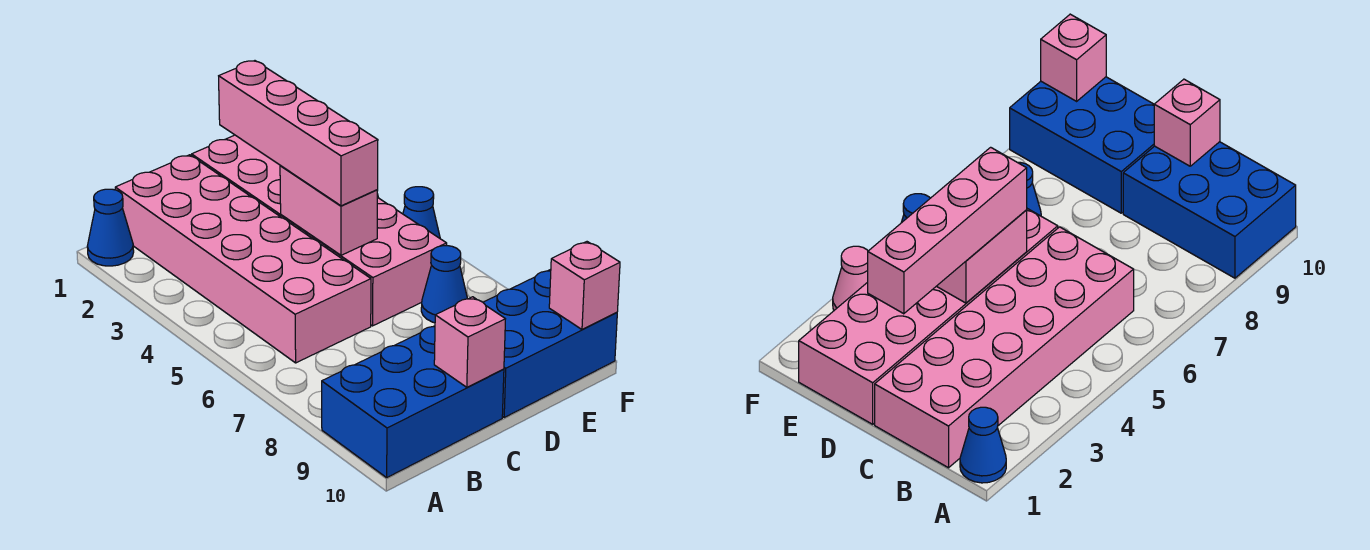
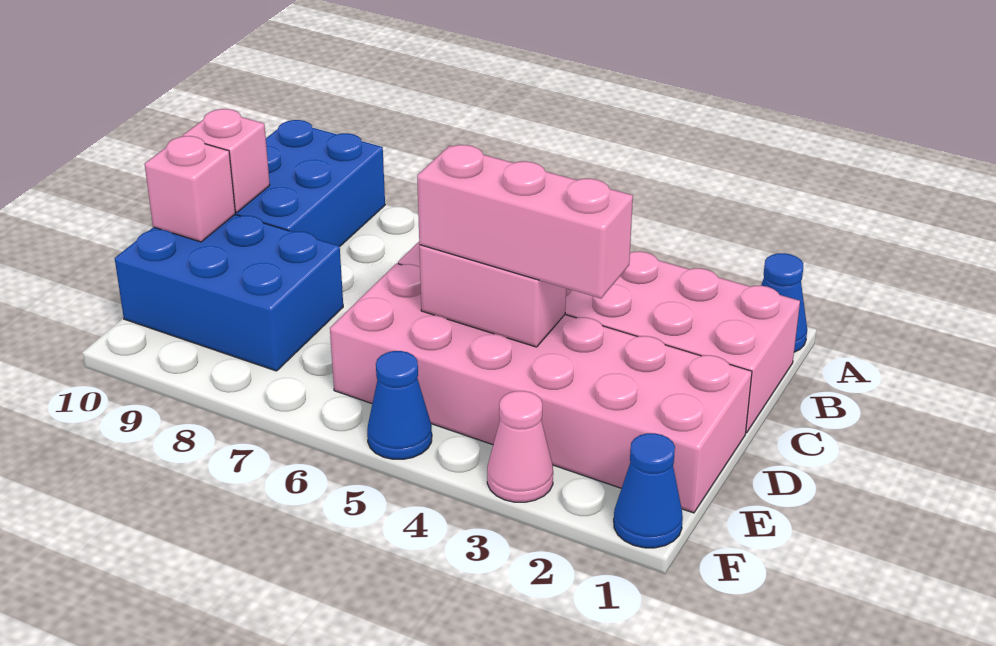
pink brick D2:D5 level 3 -> pink brick D3:D5 level 3
blue brick D9:F10 level 1 -> blue brick D8:E10 level 1
blue cone E7 level 1 -> blue cone F1 level 1
pink brick F10 level 2 -> pink brick D10 level 2

